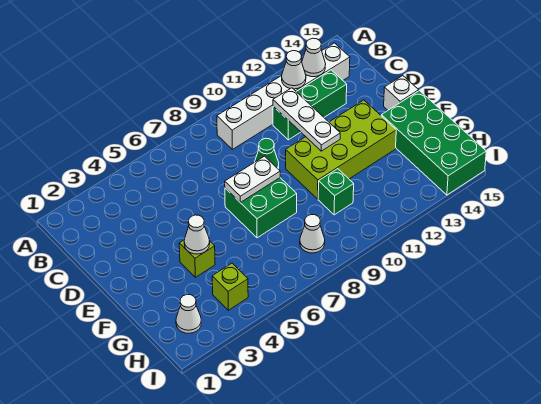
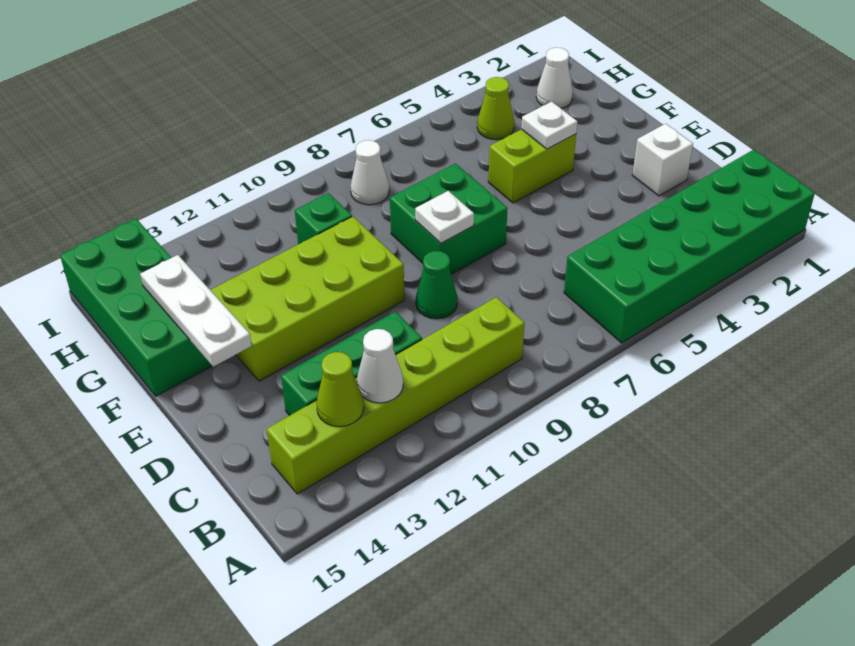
none -> green brick A1:B6 level 1
white brick B9:B14 level 1 -> lime brick B9:B14 level 1
white cone B13 level 2 -> lime cone B13 level 2
white plate C11:E11 level 2 -> white plate E14:G14 level 2
white plate E7:E8 level 2 -> white plate E8 level 2
white brick E15 level 1 -> white brick D2 level 1
lime brick F4 level 1 -> lime brick F4:F5 level 1
white cone F4 level 2 -> white plate F4 level 2
lime brick H4 level 1 -> lime cone H4 level 1

